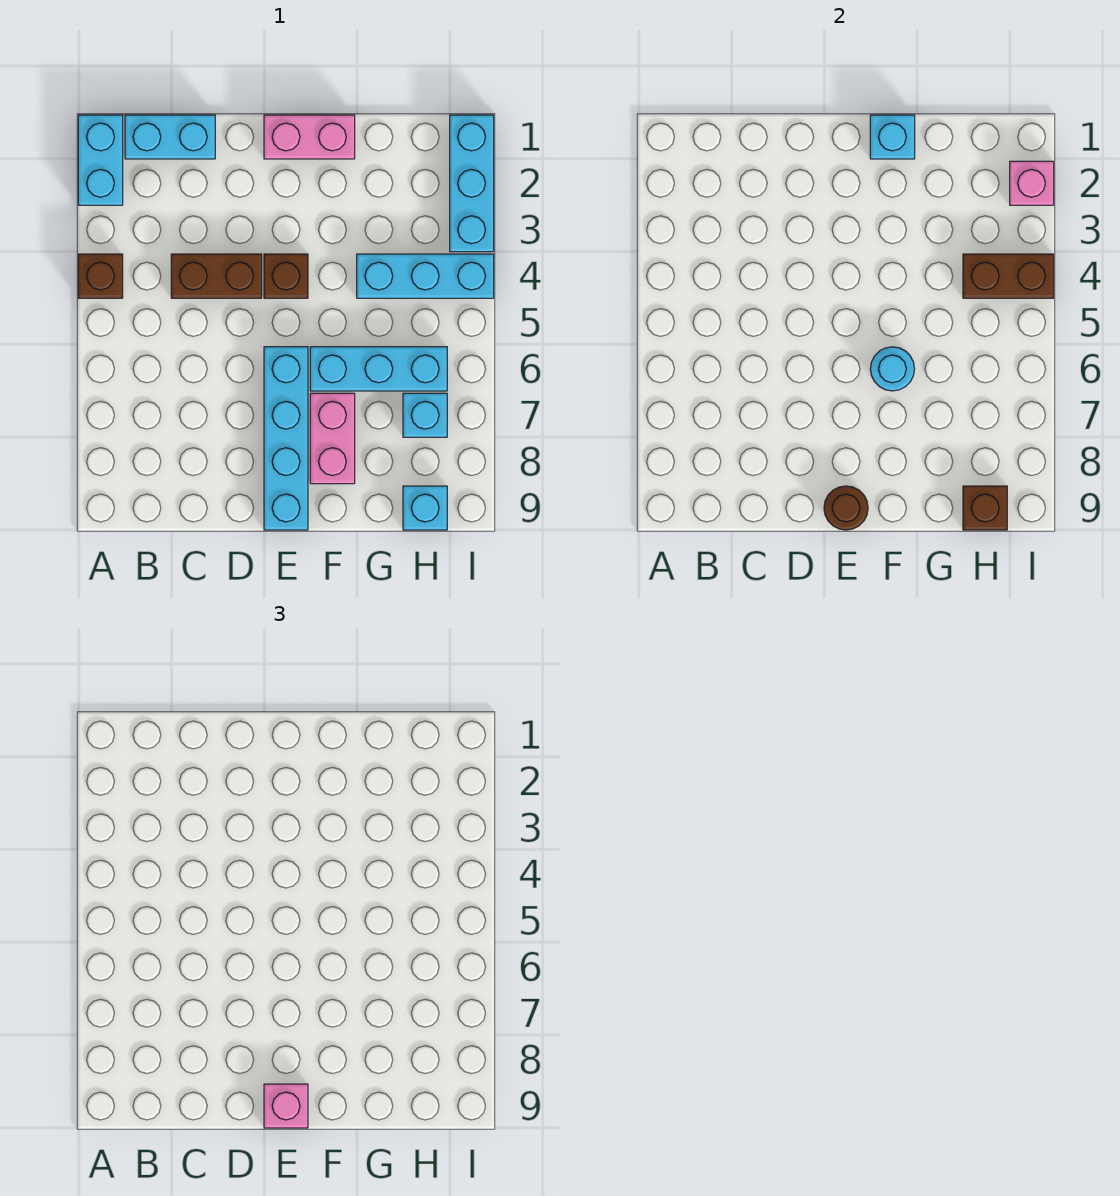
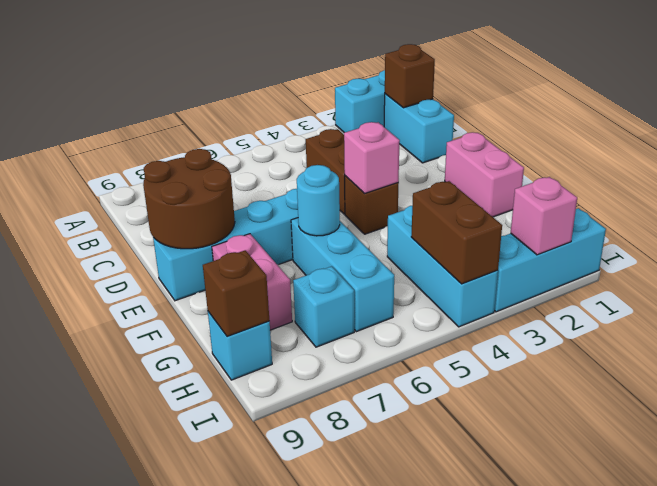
brown brick A4 level 1 -> brown brick B1 level 2
brown round brick E9 level 2 -> brown round brick D8:E9 level 2
pink brick E9 level 3 -> pink brick E4 level 2
cyan brick F1 level 2 -> none
pink brick F7:F8 level 1 -> pink brick F8:G8 level 1

